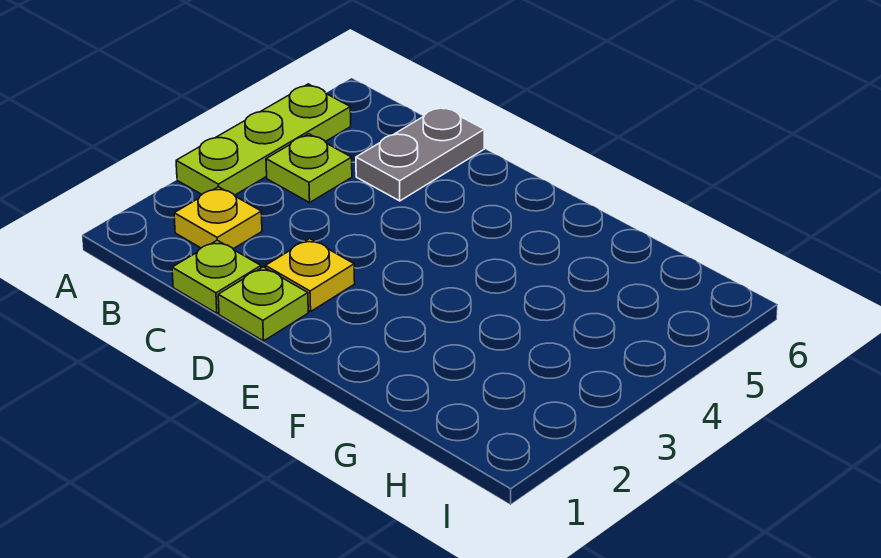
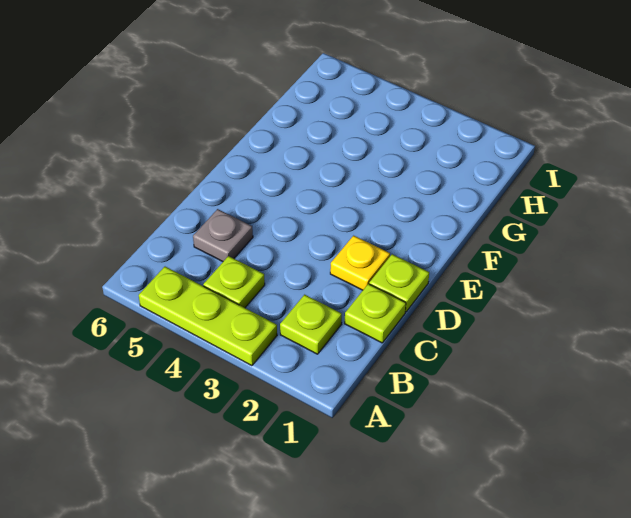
yellow plate B2 level 1 -> lime plate B2 level 1
grey plate C5:C6 level 1 -> grey plate C5 level 1

